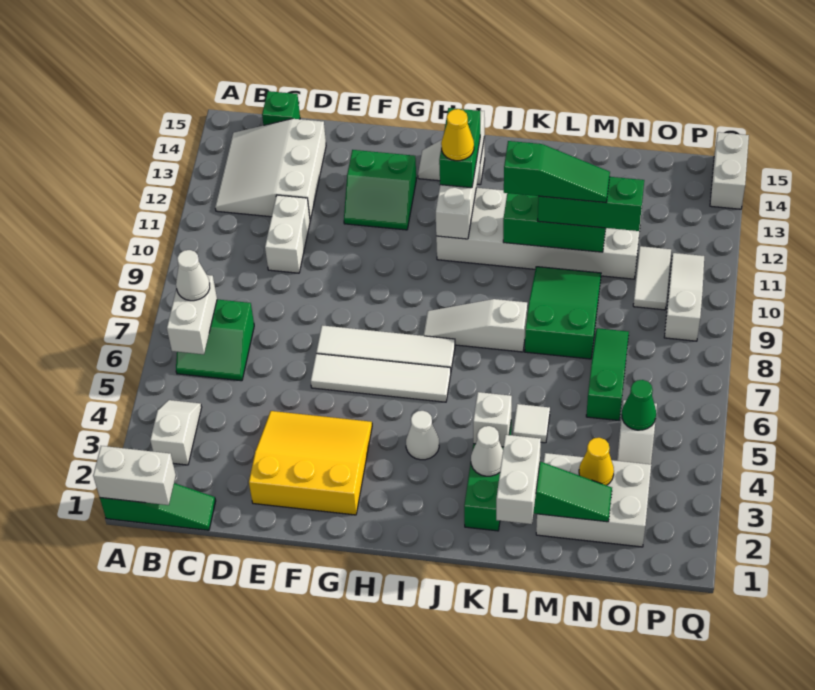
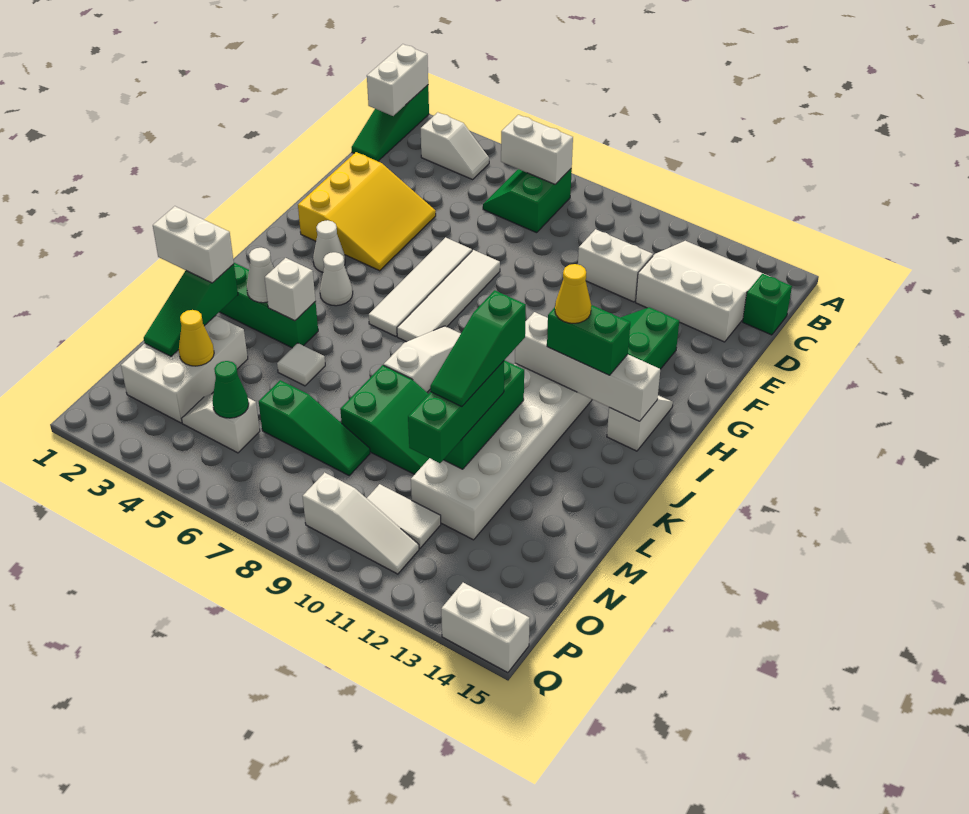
white cone B7 level 3 -> white cone H3 level 1

